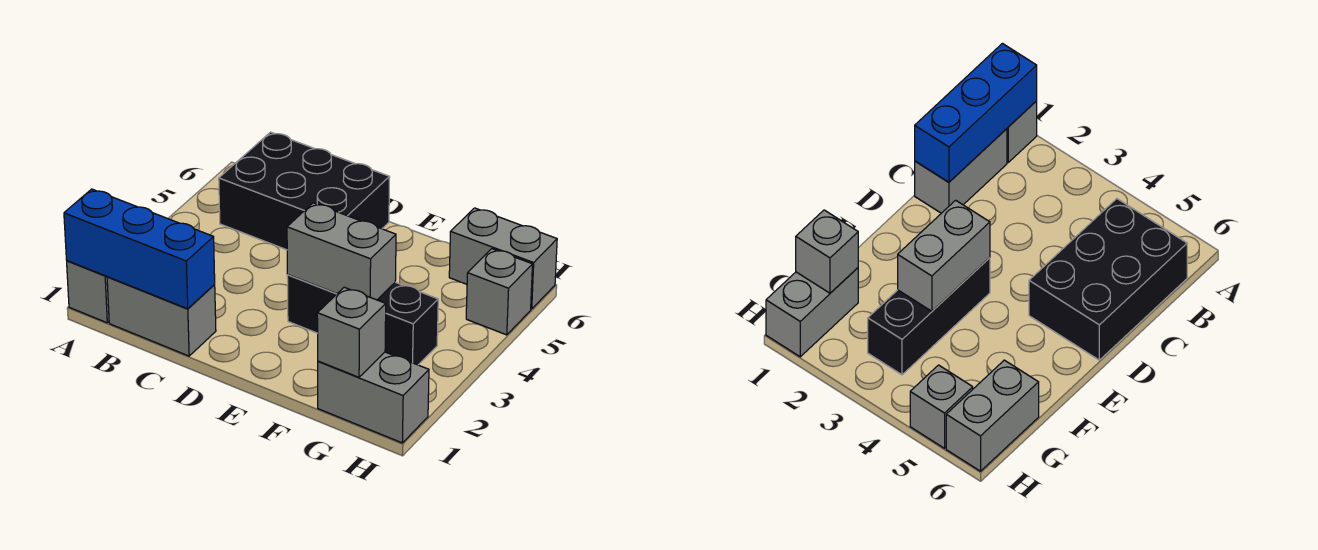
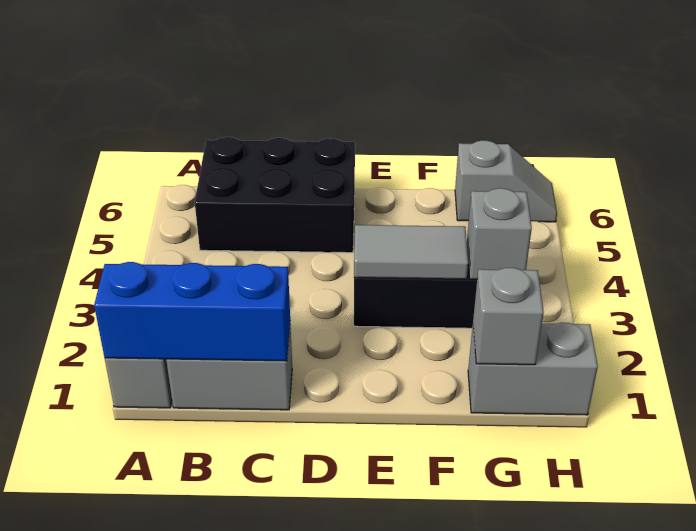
grey brick E3:F3 level 2 -> grey tile E3:F3 level 2
grey brick G6:H6 level 1 -> grey slope G6:H6 level 1 top G
grey brick H5 level 1 -> grey brick G3 level 2

